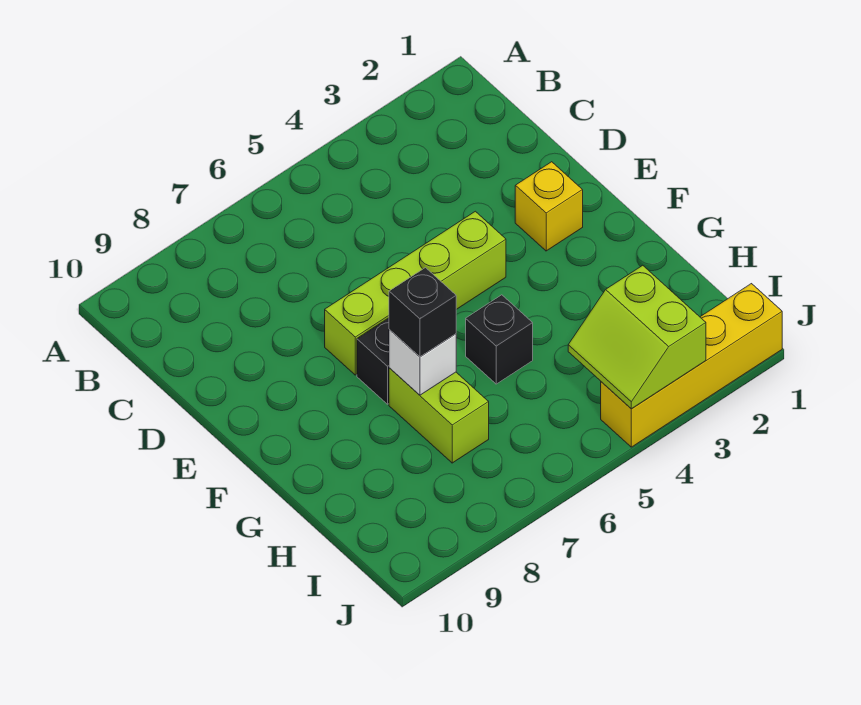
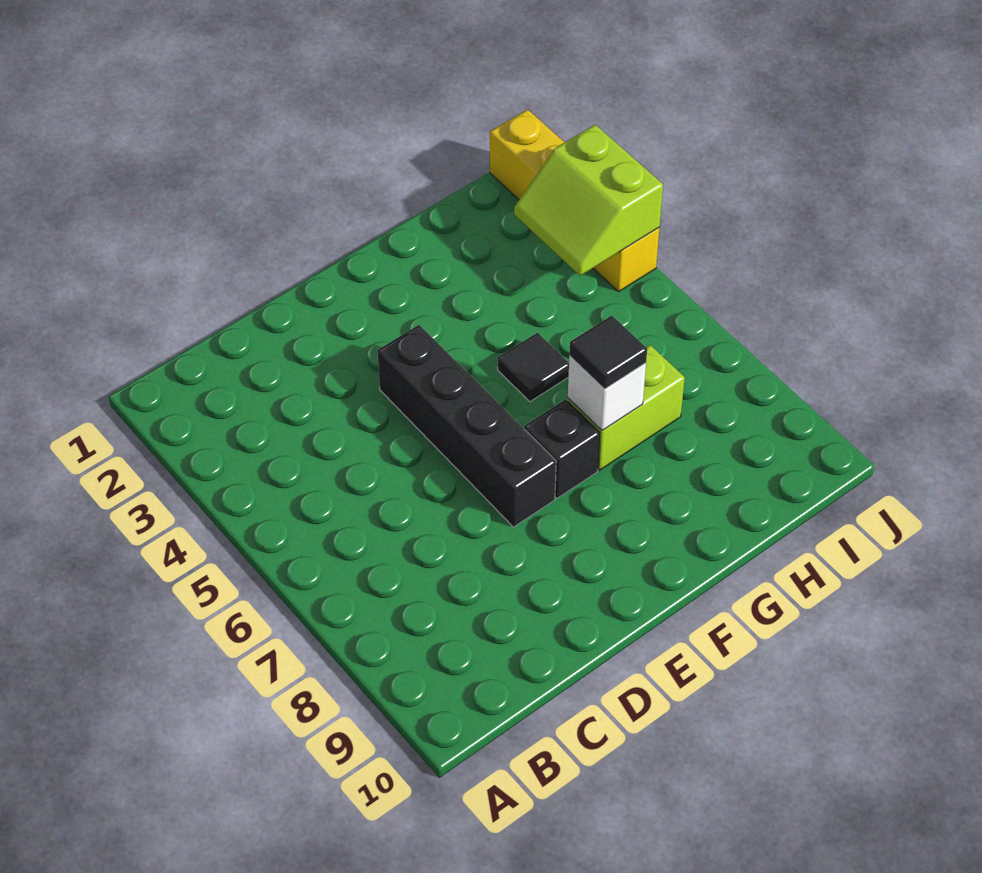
yellow brick E2 level 1 -> none
lime brick E4:E7 level 1 -> black brick E4:E7 level 1
black brick G5 level 1 -> black tile G5 level 1
black brick G7 level 3 -> black tile G7 level 3
lime slope I3:J4 level 2 top 3 -> lime slope I3:J4 level 2 top J

